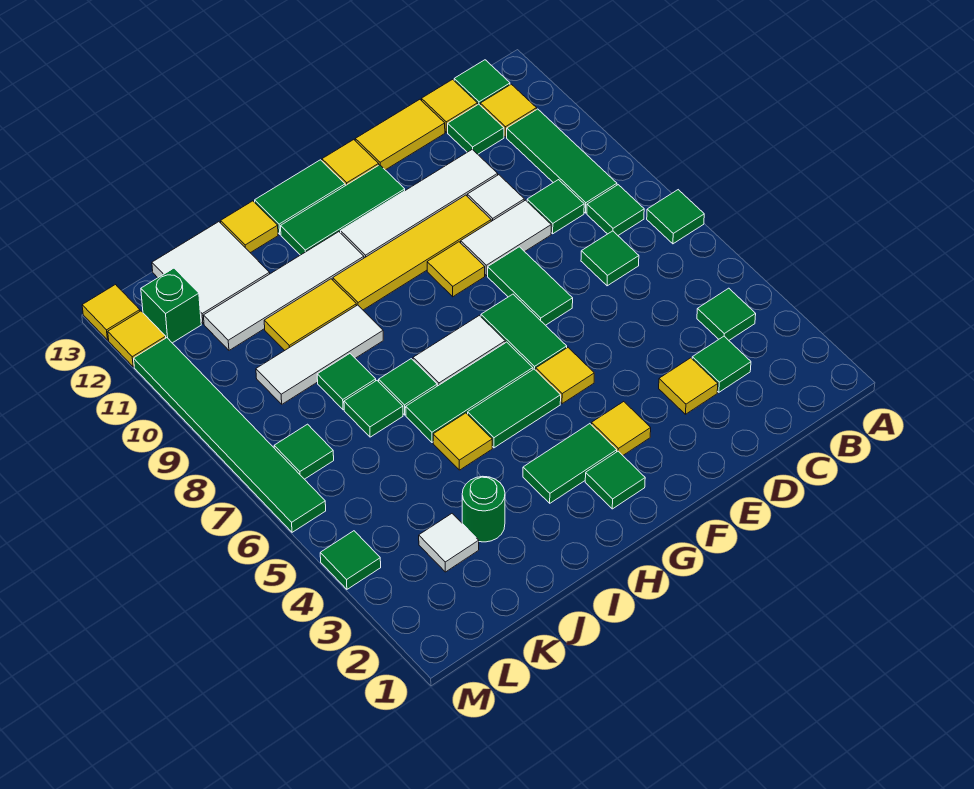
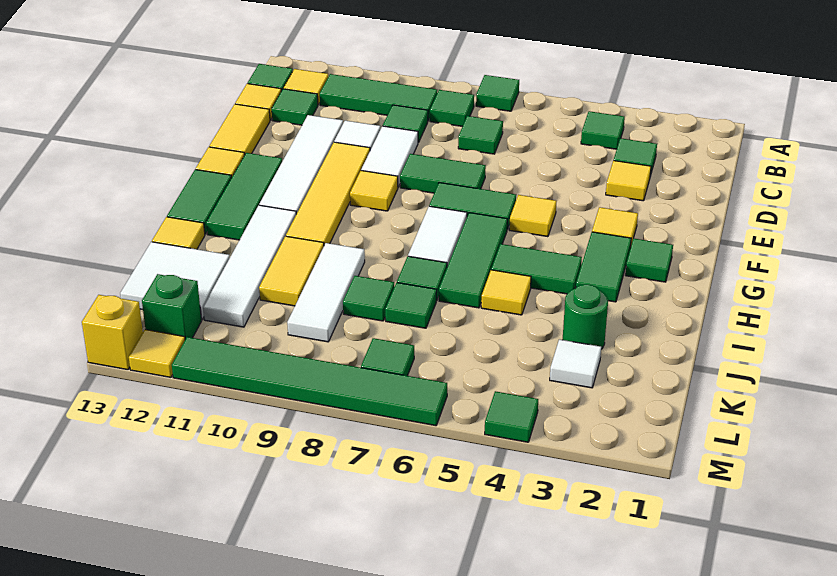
green tile G5:H5 level 1 -> green tile H4:H5 level 1
yellow tile M13 level 1 -> yellow brick M13 level 1

